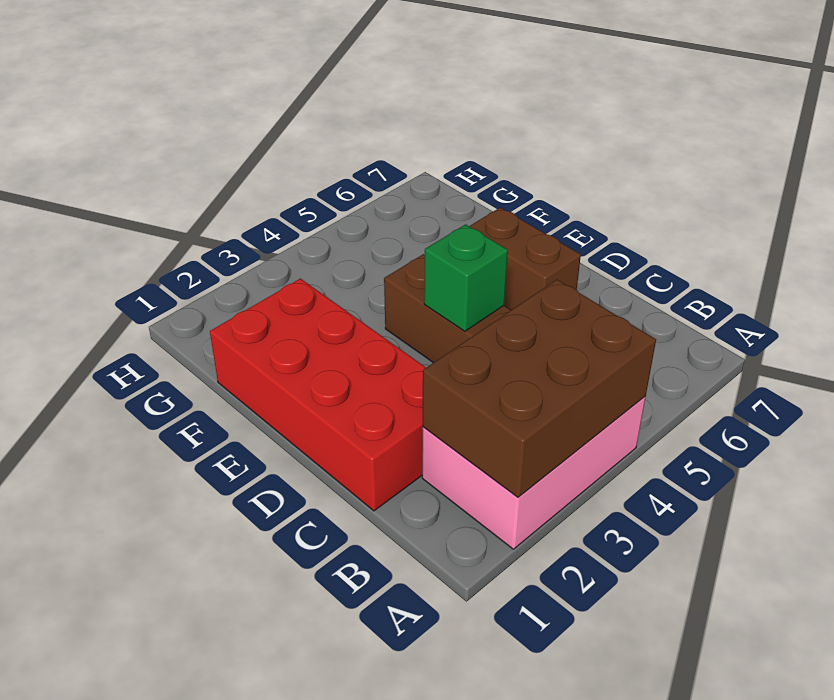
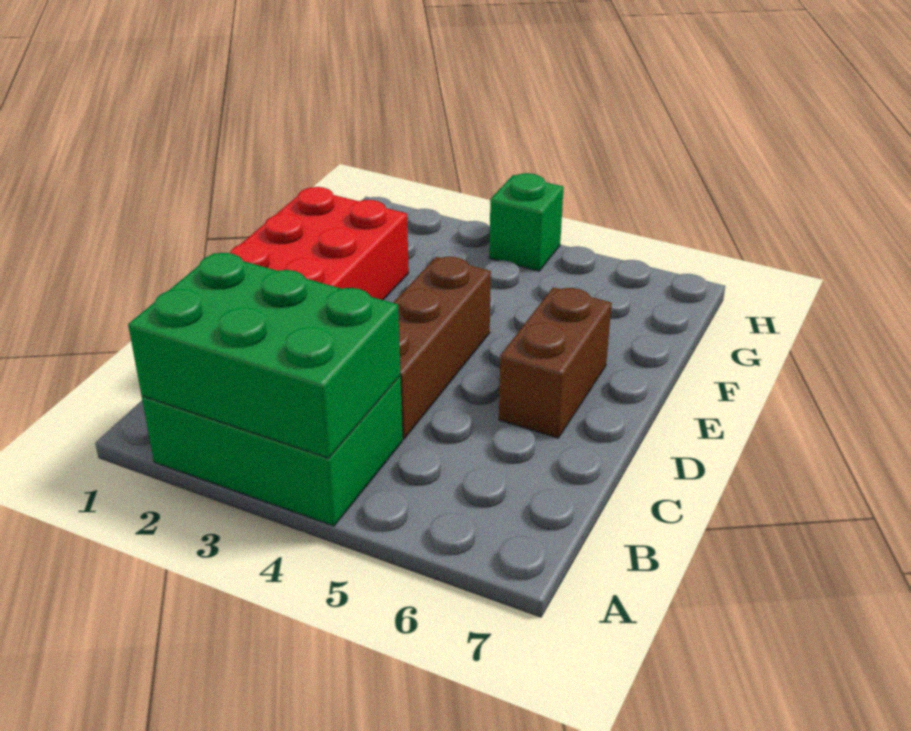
pink brick A2:B4 level 1 -> green brick A2:B4 level 1
brown brick A2:B4 level 2 -> green brick A2:B4 level 2
green brick D4 level 2 -> green brick H4 level 1

